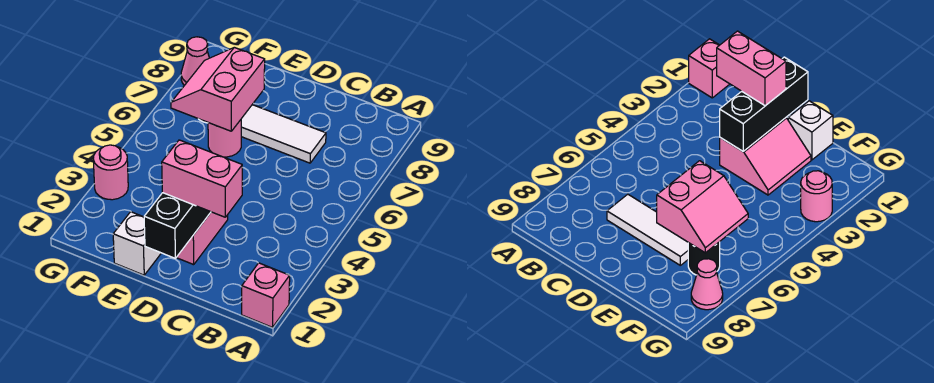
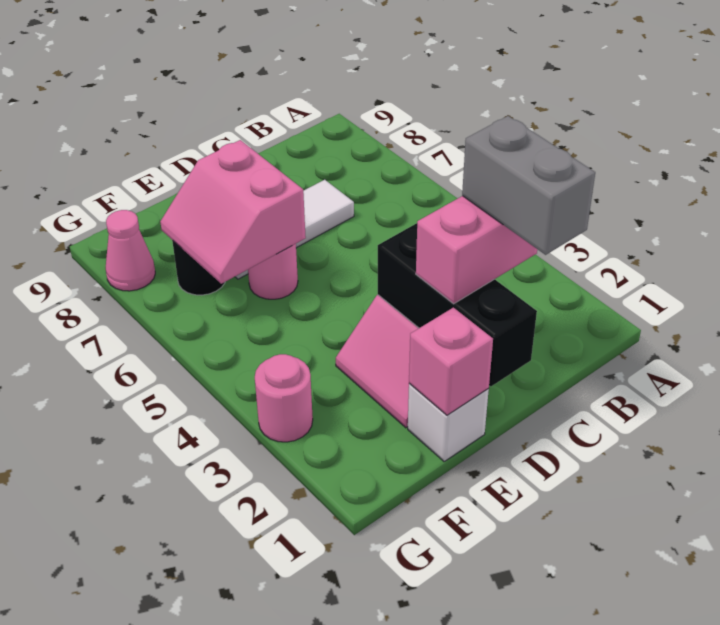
pink brick A1 level 1 -> pink brick E1 level 2
none -> grey brick C1:C2 level 4

